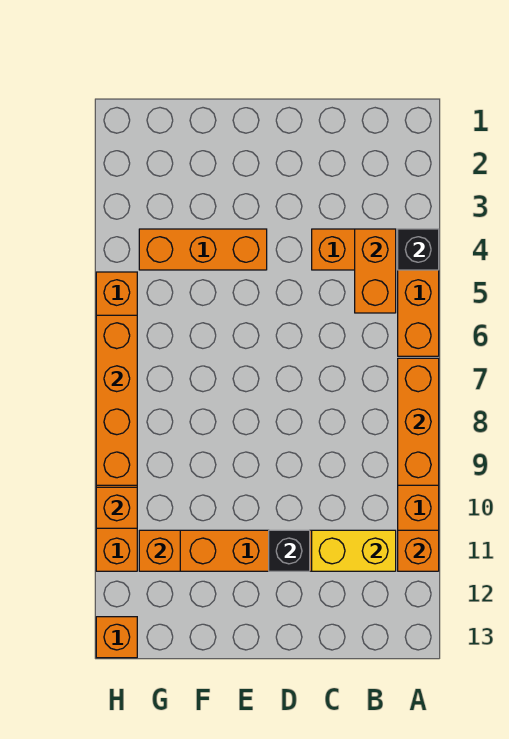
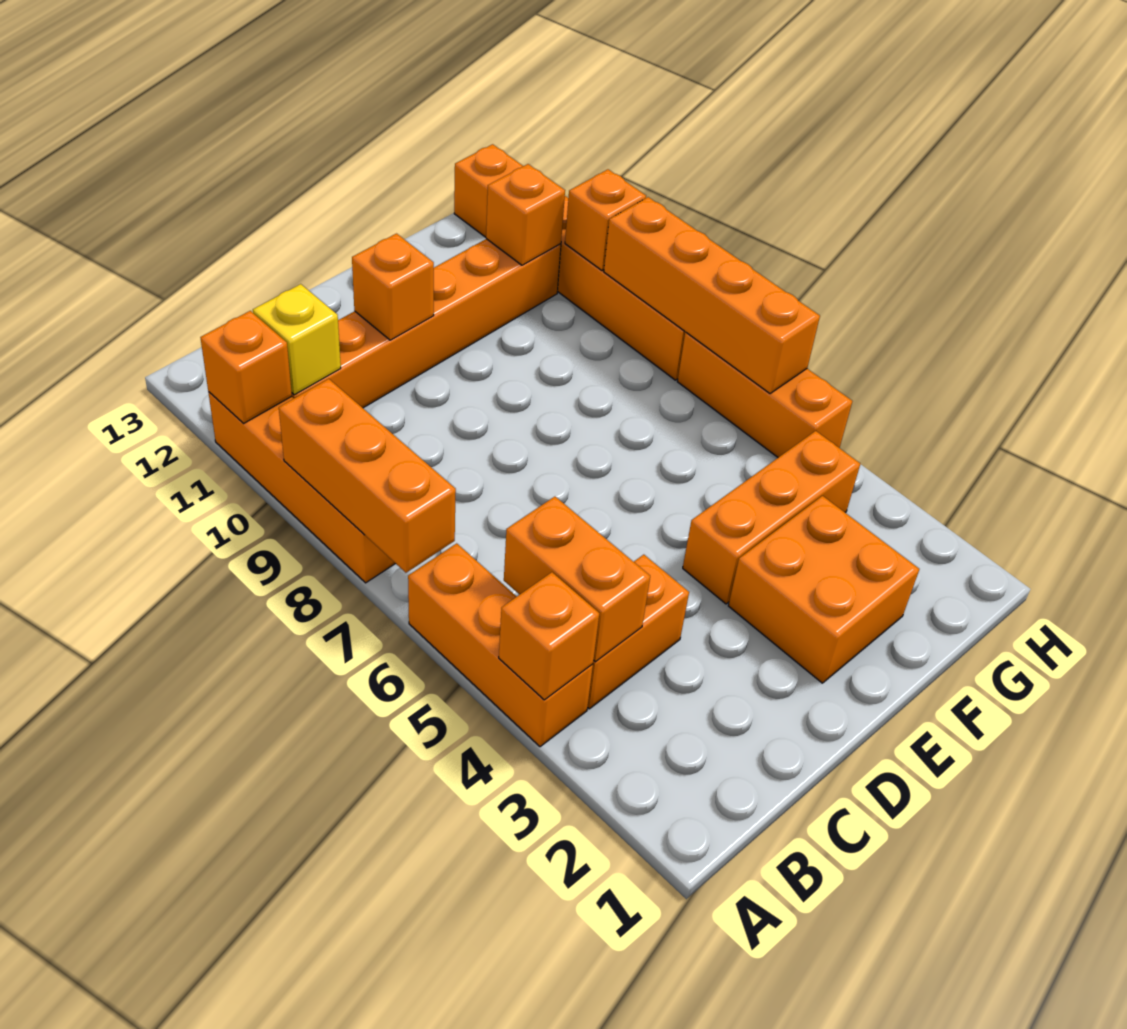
black brick A4 level 2 -> orange brick A4 level 2
yellow brick B11:C11 level 2 -> yellow brick B11 level 2
black brick D11 level 2 -> orange brick D11 level 2
none -> orange brick E2:F3 level 1

